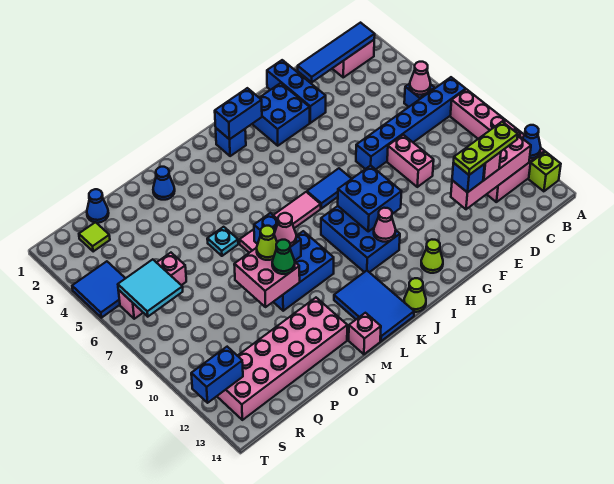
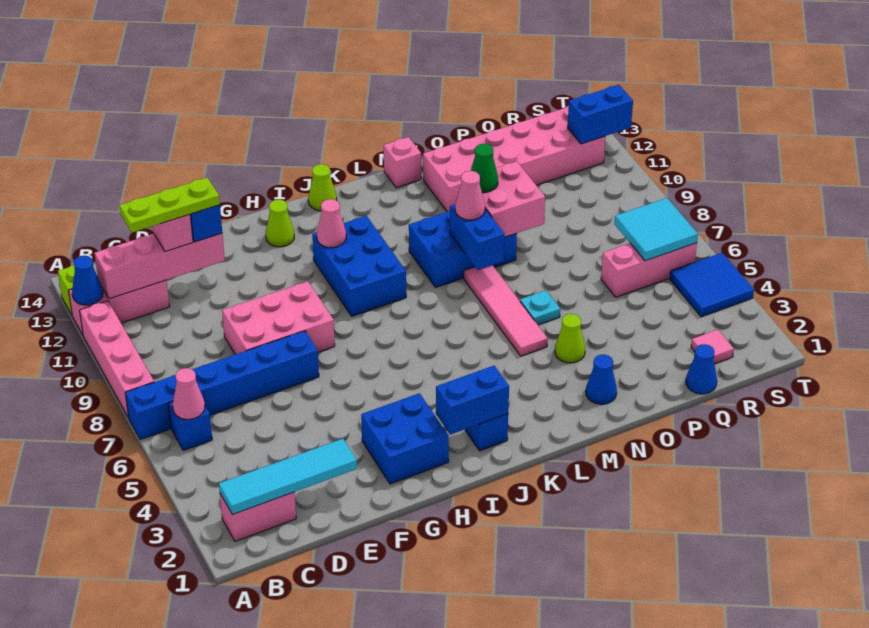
blue tile B2:E2 level 2 -> cyan tile B2:E2 level 2
pink brick E8:E9 level 1 -> pink brick E8:G9 level 1
blue brick F1:F3 level 1 -> none
blue tile H7:I7 level 1 -> none
blue brick H9:I10 level 2 -> none
pink tile J7:M7 level 1 -> pink tile M5:M8 level 1
blue tile K12:L14 level 1 -> none
lime cone N9 level 3 -> lime cone N4 level 1
lime tile R2 level 1 -> pink tile R2 level 1

